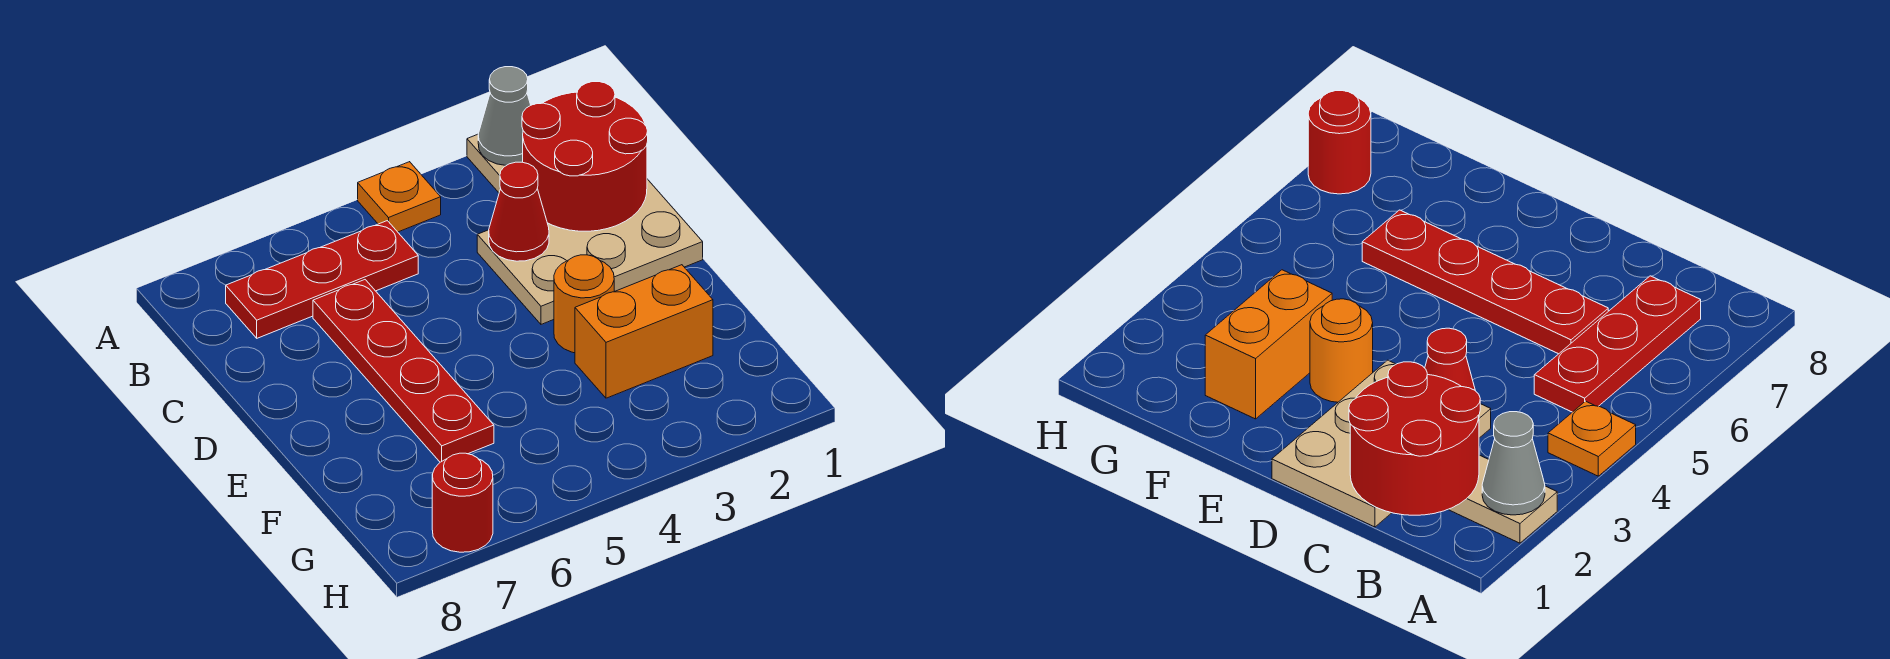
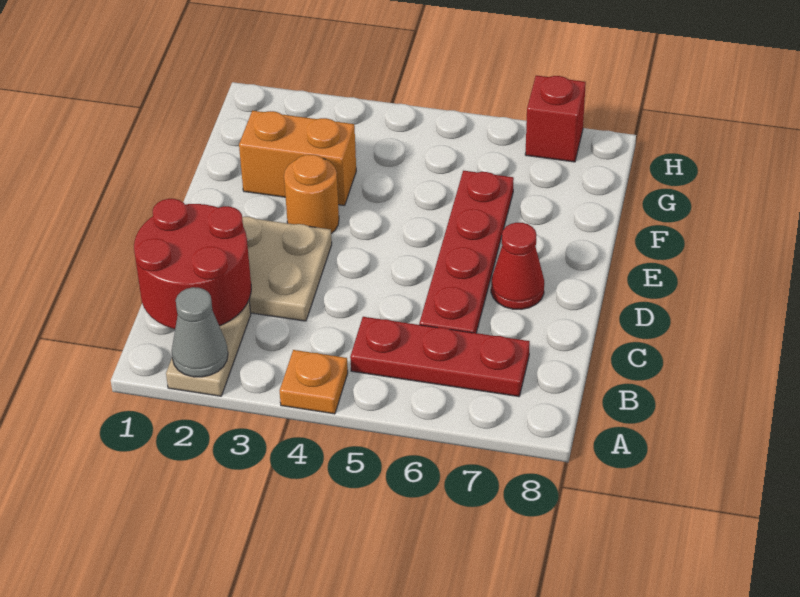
red cone C3 level 2 -> red cone D7 level 1
red round brick H7 level 1 -> red brick H7 level 1

